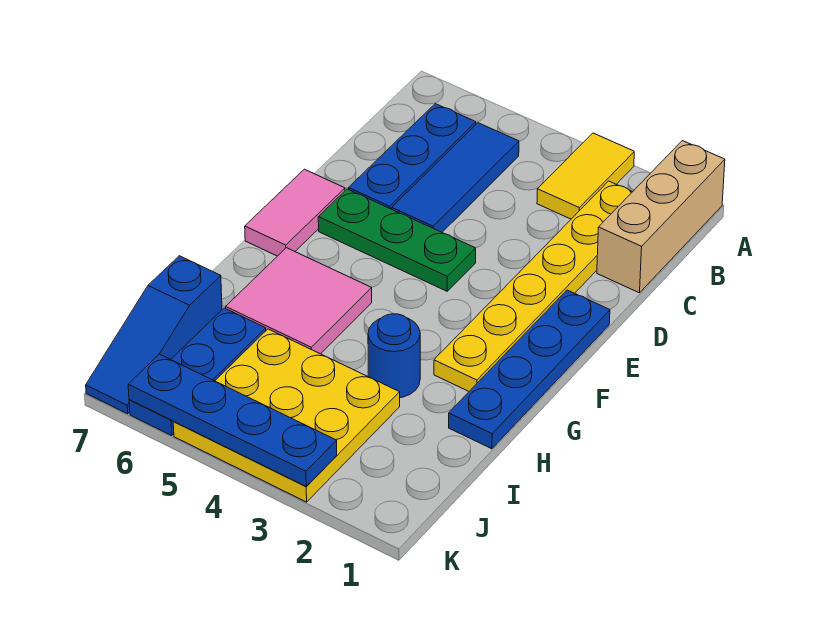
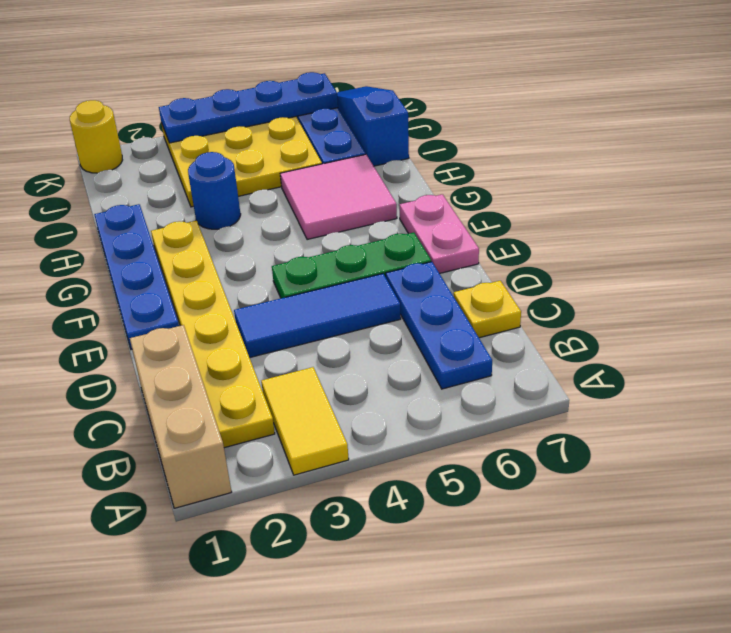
blue tile B5:D5 level 1 -> blue tile D3:D5 level 1
none -> yellow plate C7 level 1
pink tile E7:F7 level 1 -> pink plate E7:F7 level 1
none -> yellow round brick K1 level 1

